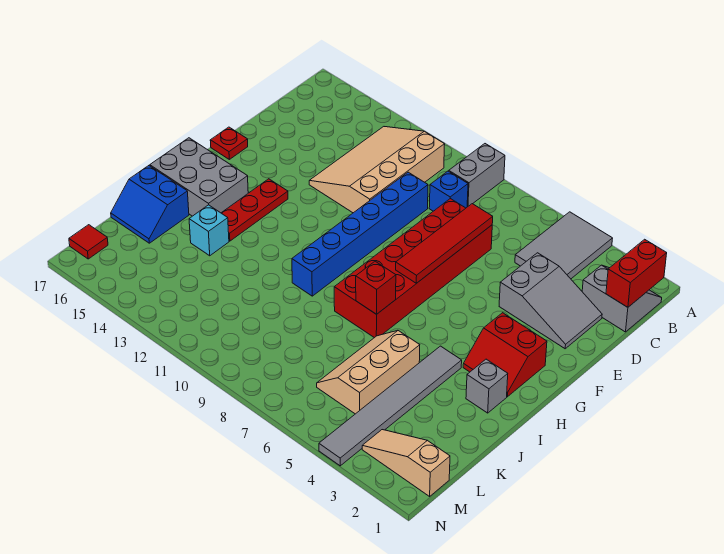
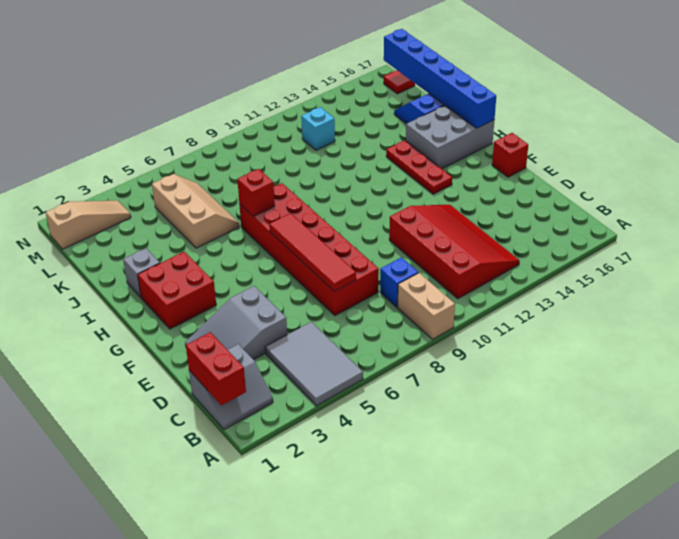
grey brick A9:B9 level 1 -> tan brick A9:B9 level 1
tan slope B11:E13 level 1 top 11 -> red slope B11:E13 level 1 top 11
blue brick D10:I10 level 1 -> blue brick H17:M17 level 2
red plate F17 level 1 -> red brick F17 level 1
red slope G2:H3 level 1 top G -> red brick G2:H3 level 1
grey tile I4:N4 level 1 -> none
cyan brick J14 level 1 -> cyan brick L12 level 1

